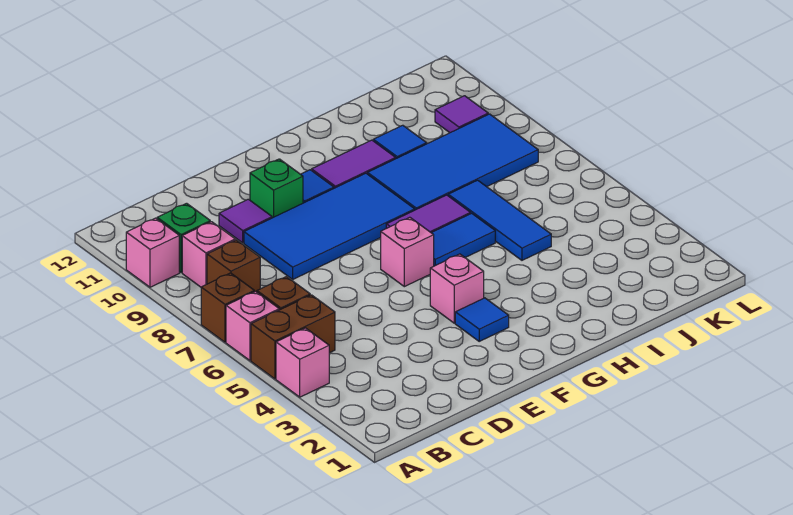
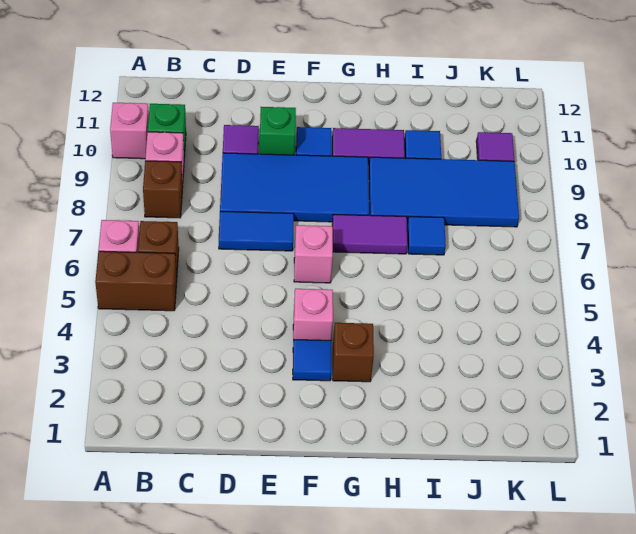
pink brick A4 level 1 -> none
brown brick A7 level 1 -> brown brick G3 level 1
blue tile G6:H6 level 1 -> blue tile D7:E7 level 1
blue tile I5:I7 level 1 -> blue tile I7 level 1

